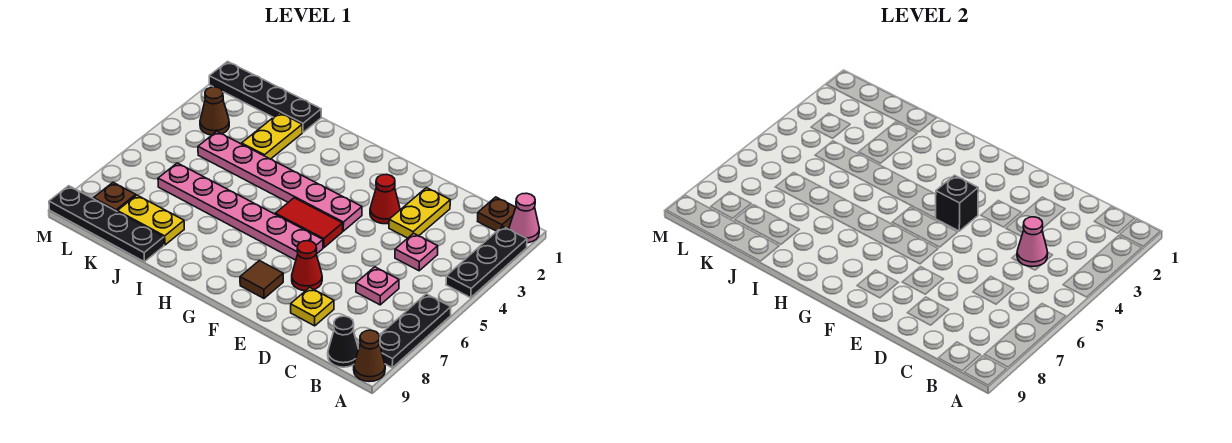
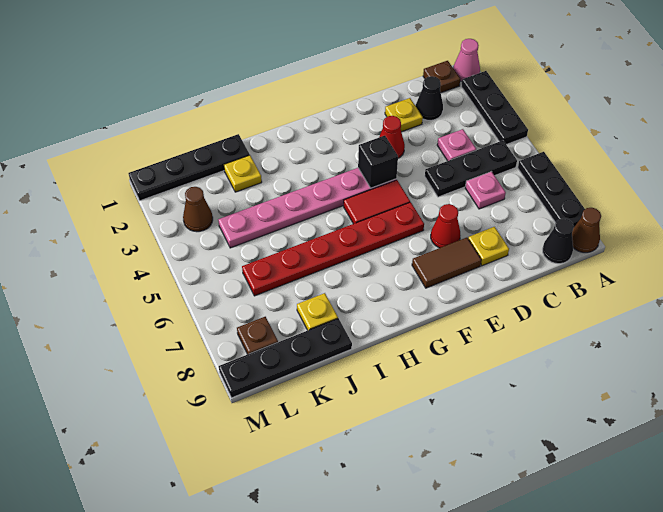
none -> black plate B5:D5 level 1
none -> black cone C2 level 1
pink cone C4 level 2 -> none
yellow plate D2:D3 level 1 -> yellow plate D2 level 1
pink plate F6:K6 level 1 -> red plate F6:K6 level 1
brown tile F8 level 1 -> brown tile E8:F8 level 1
yellow plate J2:J3 level 1 -> yellow plate J2 level 1
yellow plate J8:K8 level 1 -> yellow plate J8 level 1

